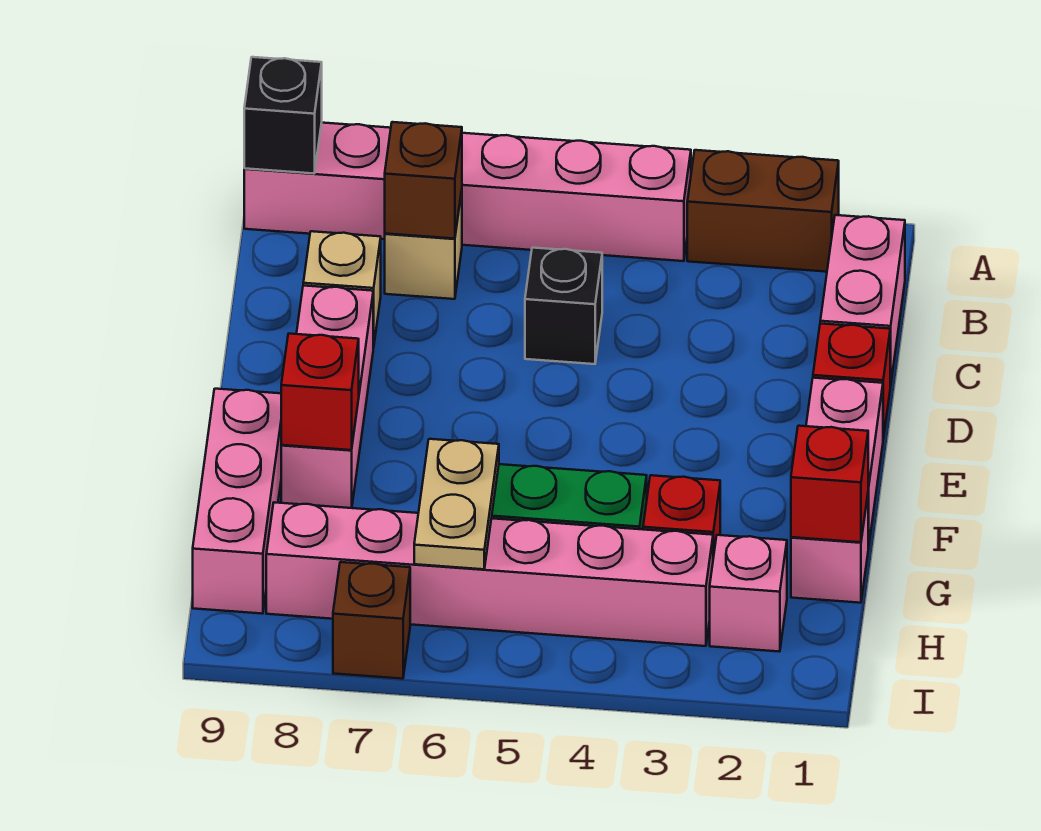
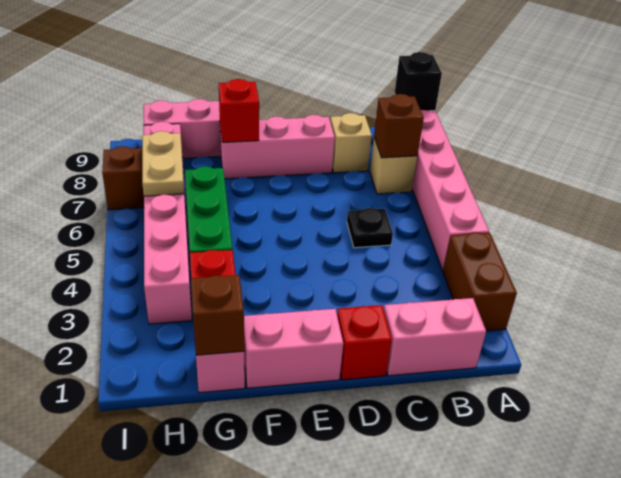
black brick C5 level 1 -> black plate C5 level 1
red brick G1 level 2 -> brown brick G1 level 2
tan plate G6:H6 level 2 -> tan plate H6:H7 level 2
pink brick H2 level 1 -> none

